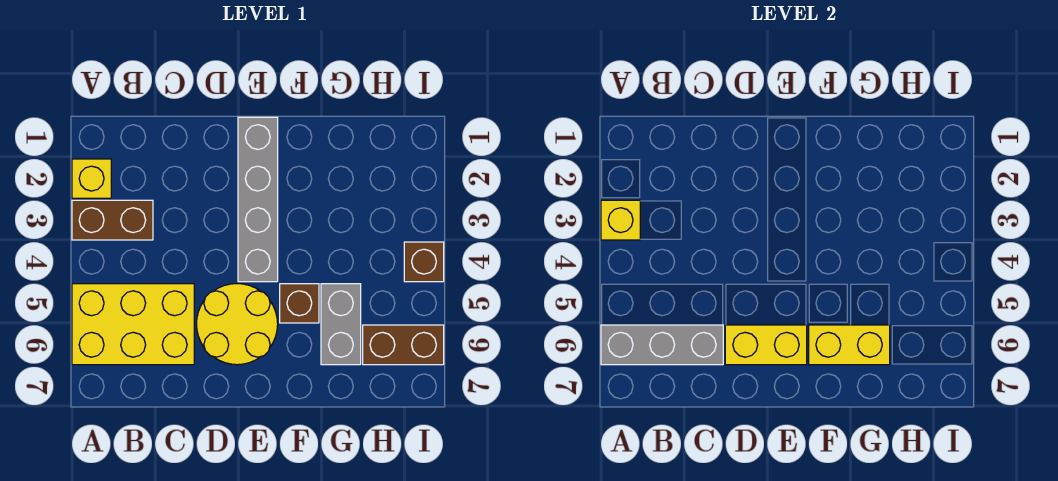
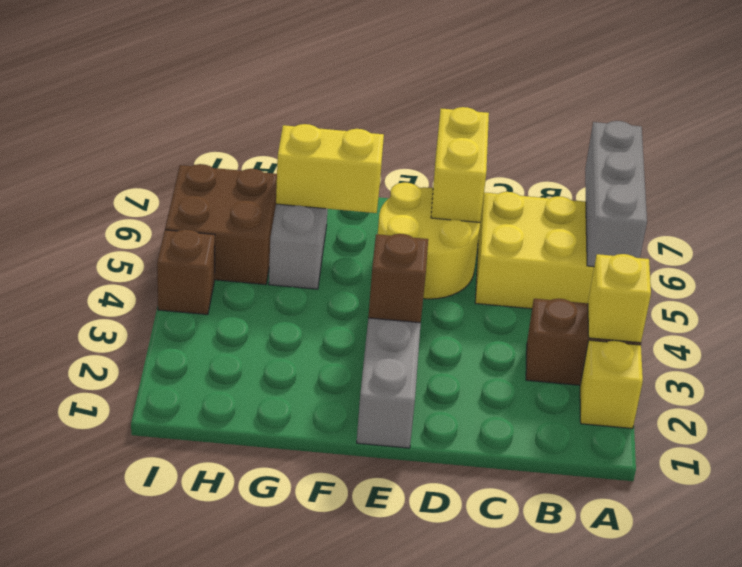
grey brick A6:C6 level 2 -> grey brick A5:A7 level 2
yellow brick D6:E6 level 2 -> yellow brick D6:D7 level 2
brown brick F5 level 1 -> brown brick E3 level 2
brown brick H6:I6 level 1 -> brown brick H5:I6 level 1

